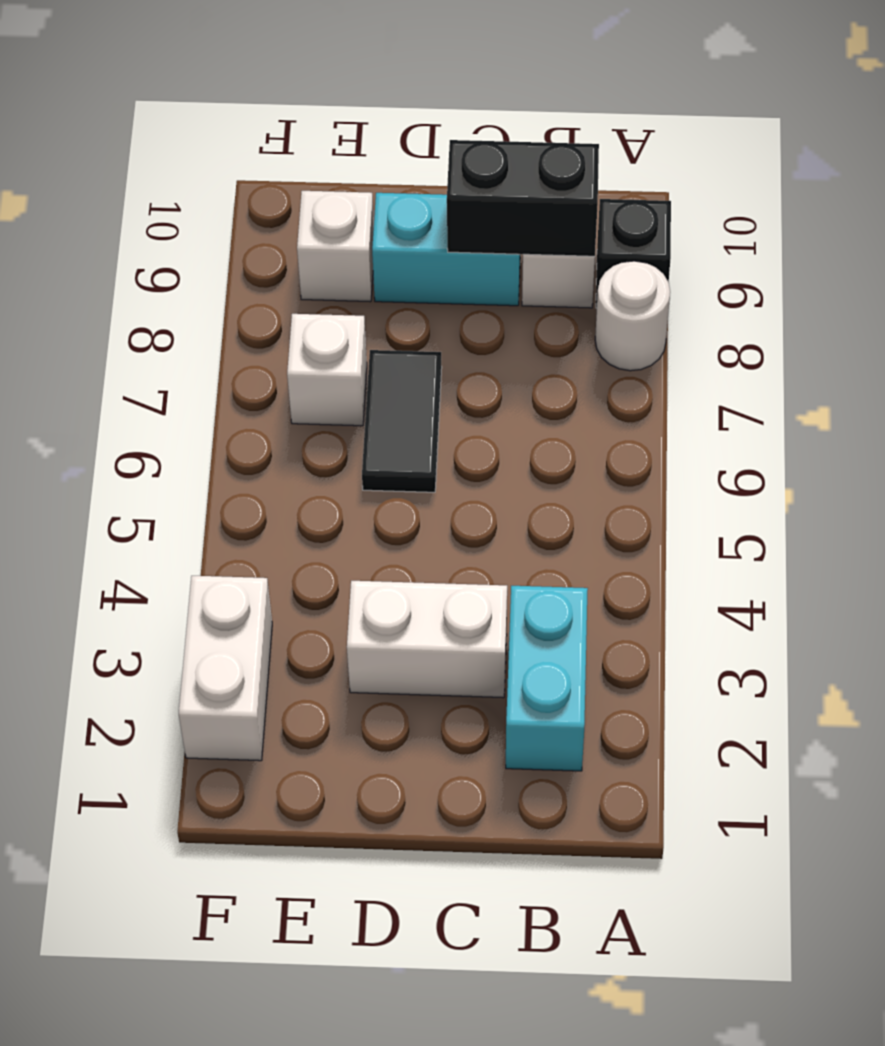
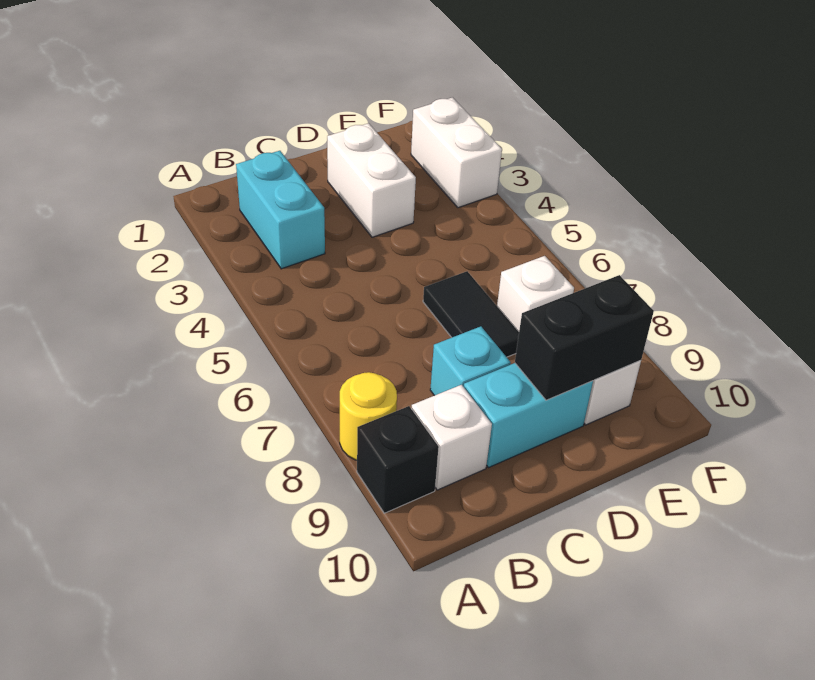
white round brick A8 level 1 -> yellow round brick A8 level 1
black brick B9:C9 level 2 -> black brick D9:E9 level 2
white brick C3:D3 level 1 -> white brick D2:D3 level 1
none -> cyan brick C8 level 1

